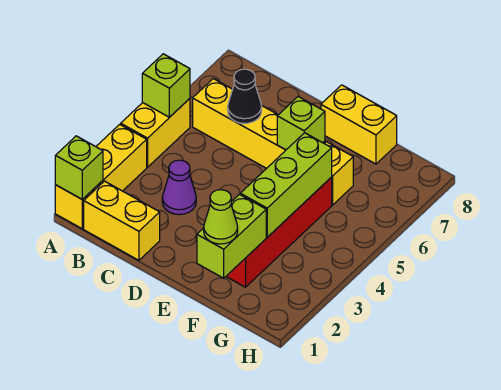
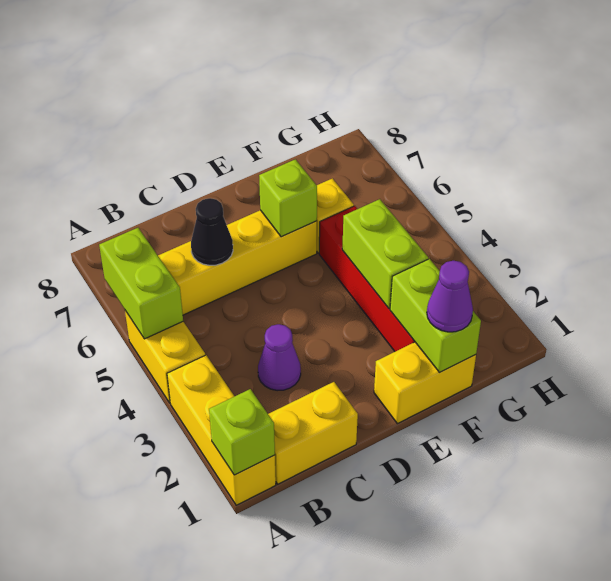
lime brick A5 level 2 -> lime brick A5:A6 level 2
yellow brick E8:F8 level 1 -> yellow brick E1:F1 level 1
lime cone F1 level 3 -> purple cone F1 level 3
lime brick F3:F5 level 2 -> lime brick F3:F4 level 2

